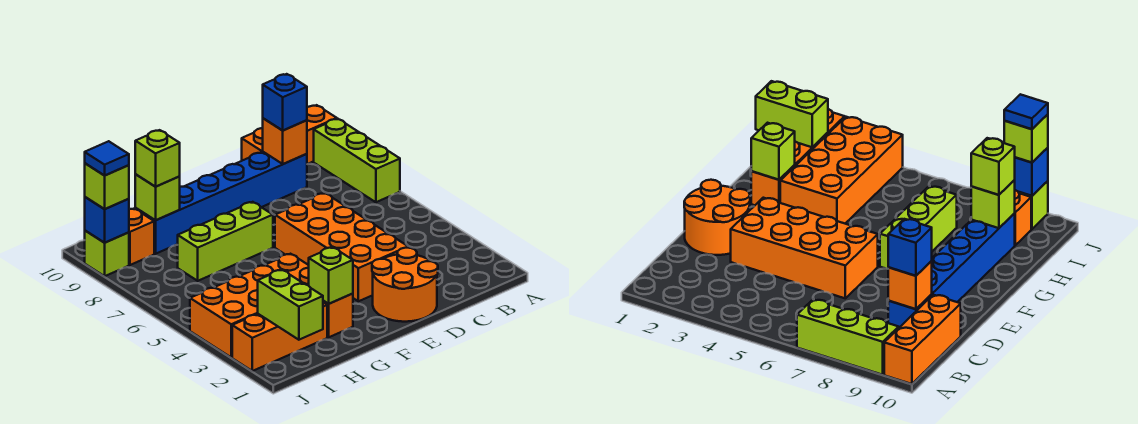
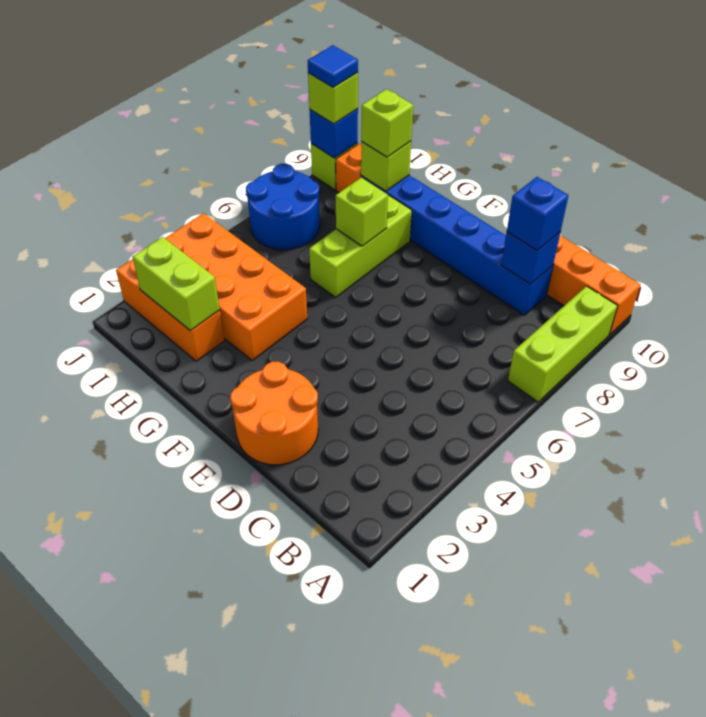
orange brick C9 level 2 -> blue brick C9 level 2
orange brick D3:E6 level 1 -> none
lime brick F7:H7 level 1 -> lime brick G6:G8 level 1
orange brick G2 level 1 -> none
lime brick G2 level 2 -> lime brick G7 level 2
lime brick I1:I2 level 2 -> lime brick H2:I2 level 2
none -> blue round brick I6:J7 level 1

